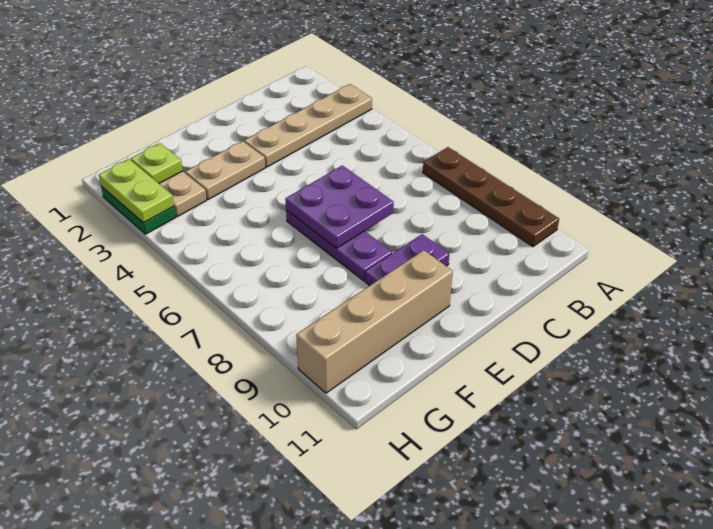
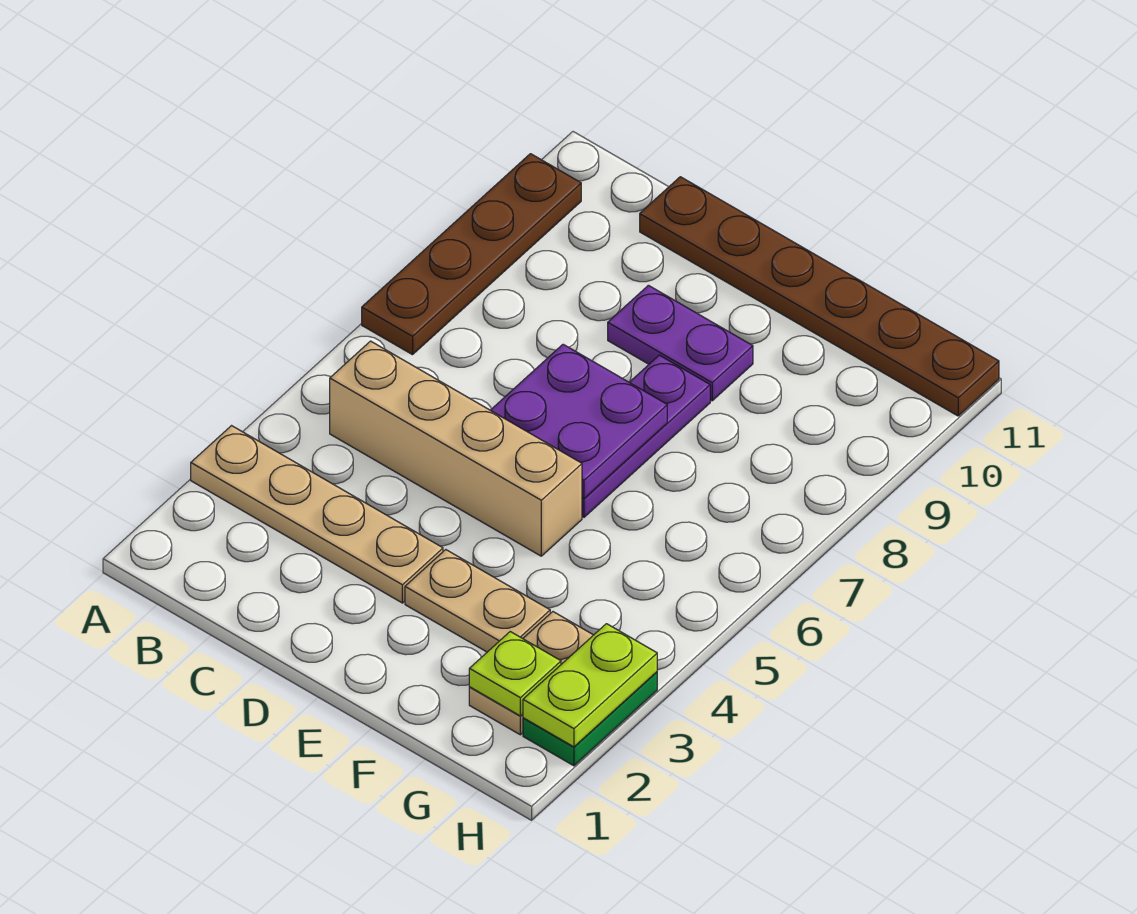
none -> brown plate C11:H11 level 1
tan brick E10:H10 level 1 -> tan brick B5:E5 level 1

